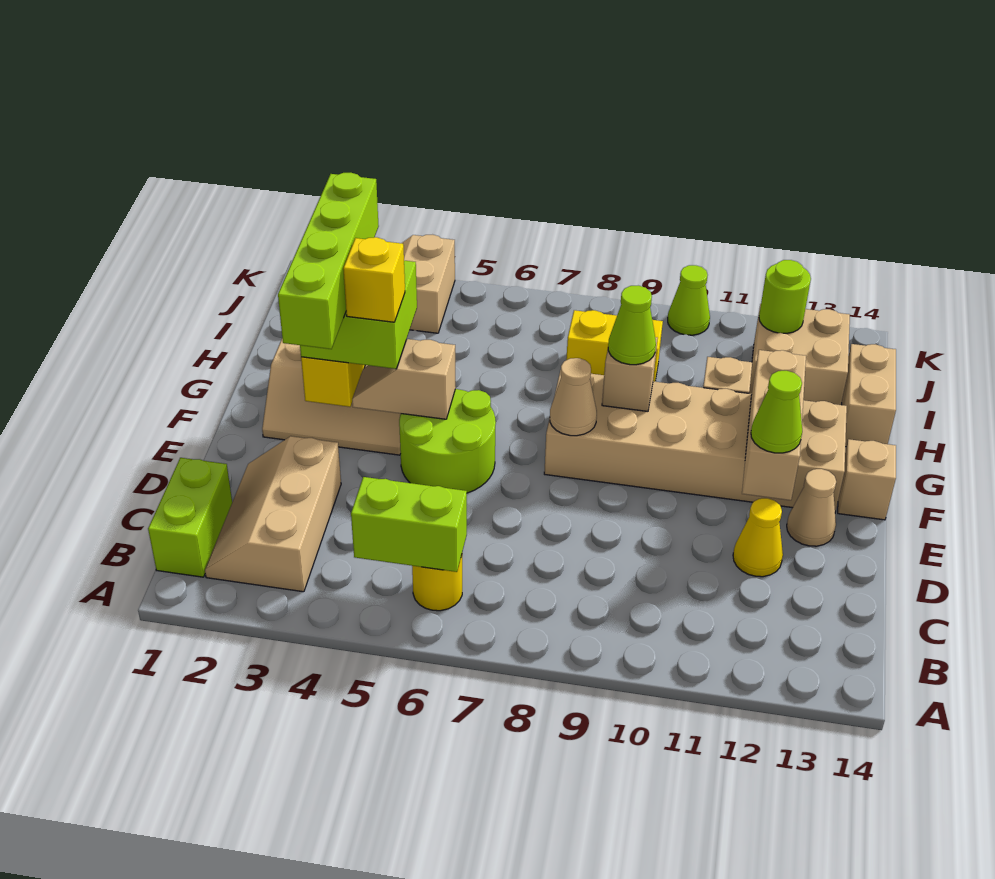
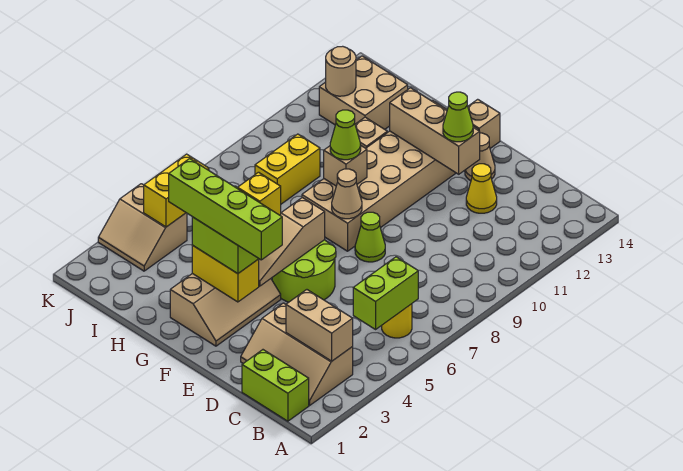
tan slope F4:F5 level 2 top 5 -> tan slope F4:F6 level 2 top 6
tan brick H14:I14 level 1 -> tan brick B3:C3 level 2
none -> yellow brick J4:J5 level 2
lime round brick J12 level 2 -> tan round brick J12 level 2
lime cone K10 level 1 -> lime cone E8 level 1

